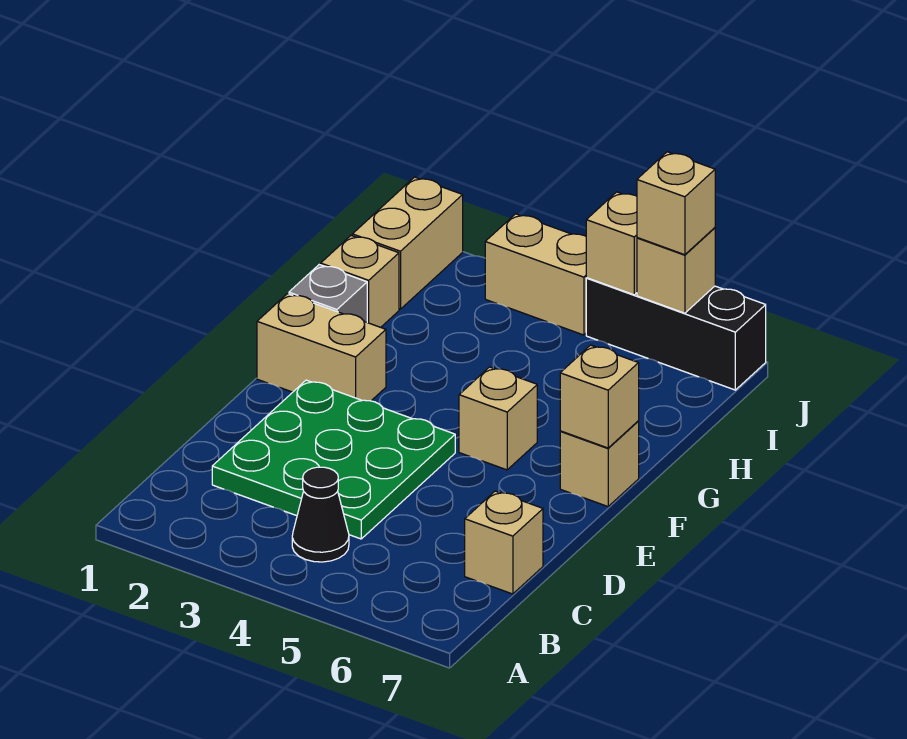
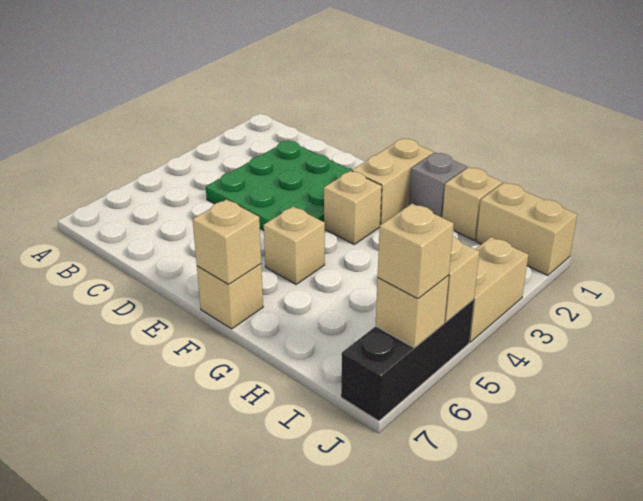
black cone B4 level 1 -> none
tan brick C7 level 1 -> tan brick F3 level 1

